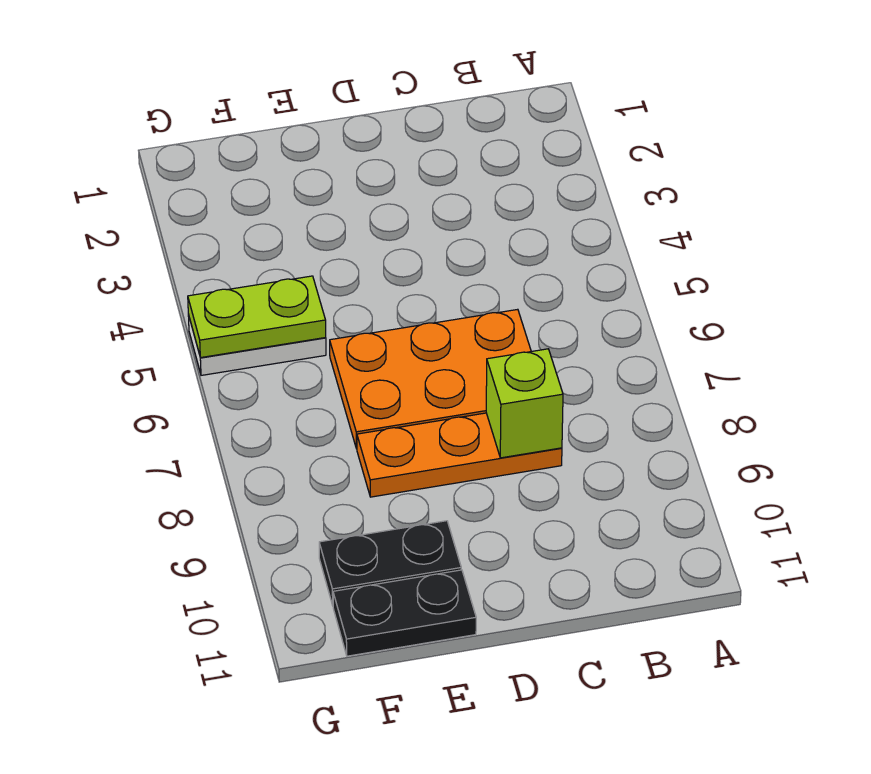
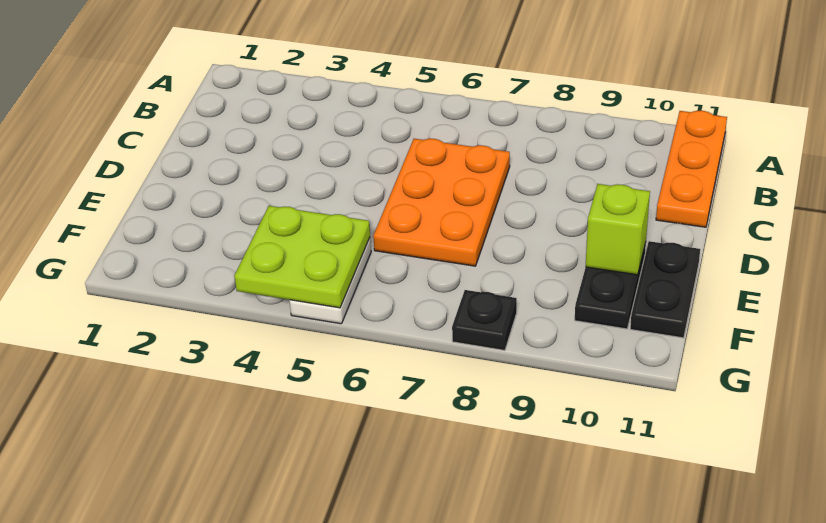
orange plate C8:E8 level 1 -> orange plate A11:C11 level 1
lime brick C8 level 2 -> lime brick E10 level 2
lime plate F5:G5 level 2 -> lime plate F4:G5 level 2
none -> black plate G8 level 1

